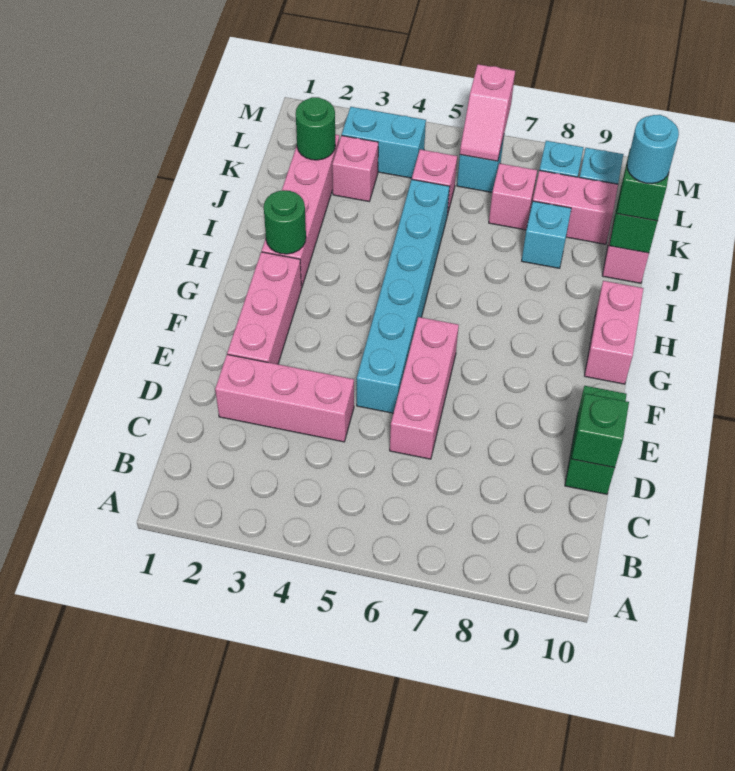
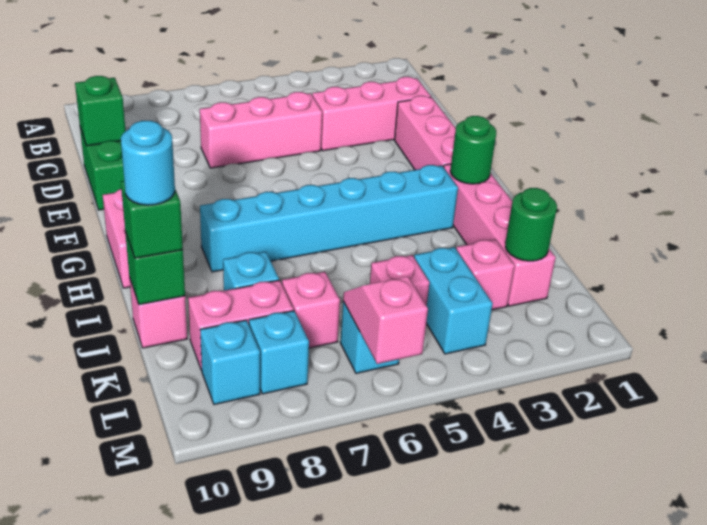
pink brick D6:F6 level 1 -> pink brick D5:D7 level 1
cyan brick E5:J5 level 1 -> cyan brick H3:H8 level 1
cyan brick L3:L4 level 1 -> cyan brick K4:L4 level 1

